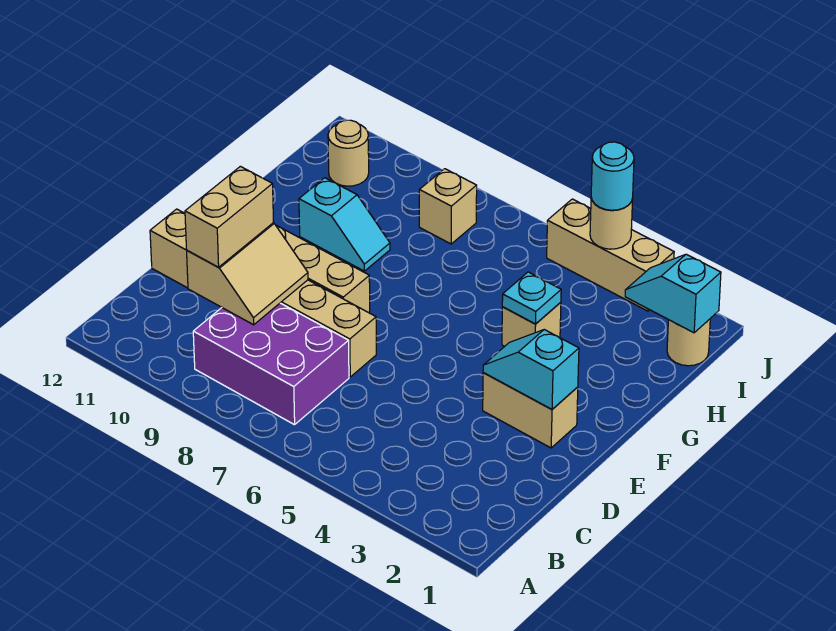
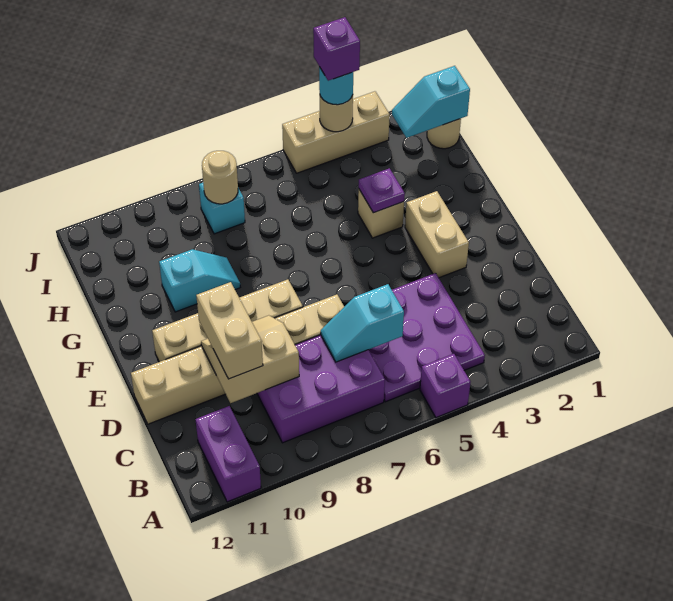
none -> purple brick A5 level 1
none -> purple brick A11:B11 level 1
none -> purple plate B4:D6 level 1
tan slope C9:D10 level 2 top 10 -> tan slope C9:D10 level 2 top C
tan brick E2:E3 level 1 -> tan brick E3:F3 level 1
cyan slope E2:E3 level 2 top 2 -> cyan slope C6:C7 level 2 top 6
cyan plate G4 level 2 -> purple plate G4 level 2
tan brick I8 level 1 -> cyan brick I8 level 1
tan round brick I11 level 1 -> tan round brick I8 level 2
none -> purple brick J4 level 4

